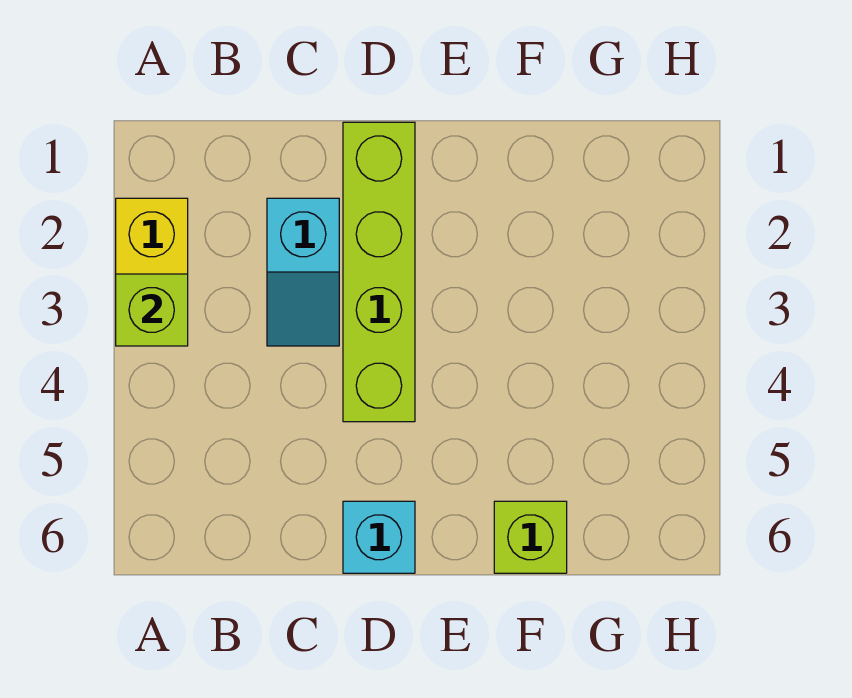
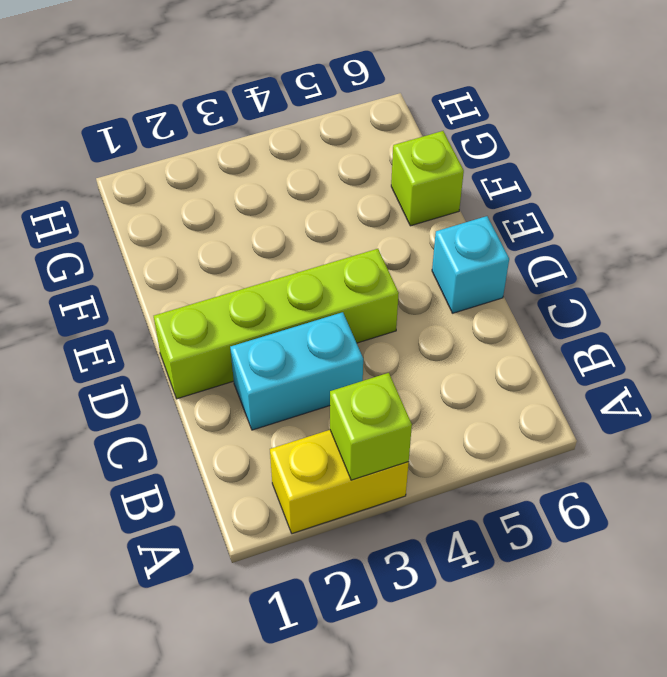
cyan slope C2:C3 level 1 top 2 -> cyan brick C2:C3 level 1

